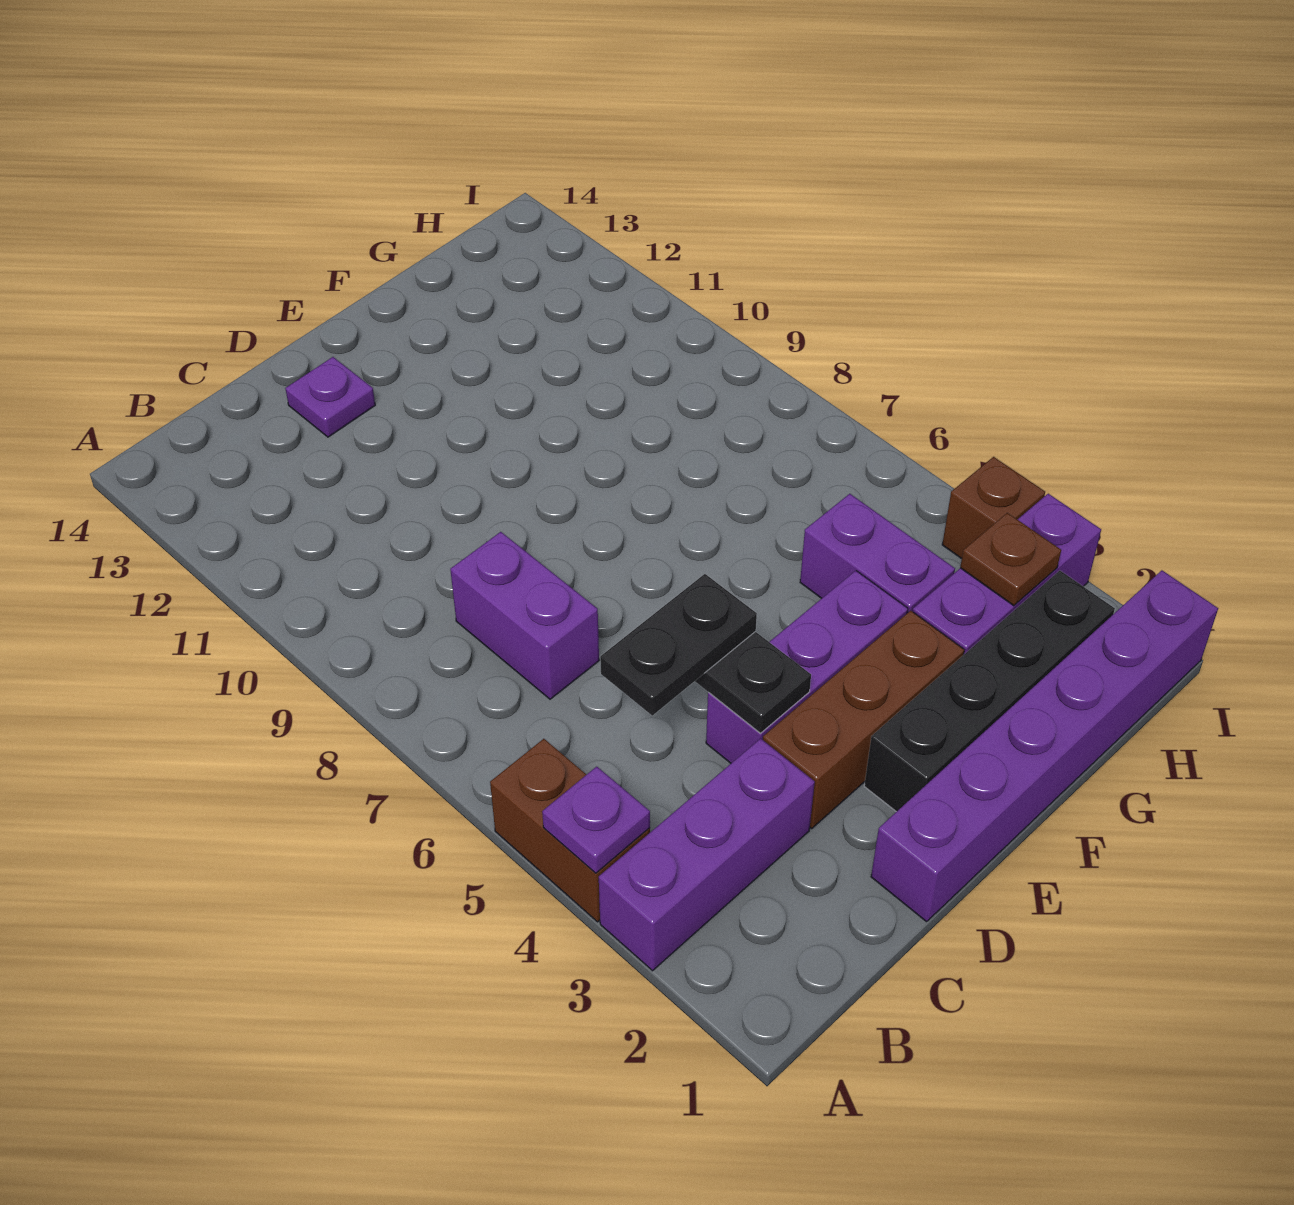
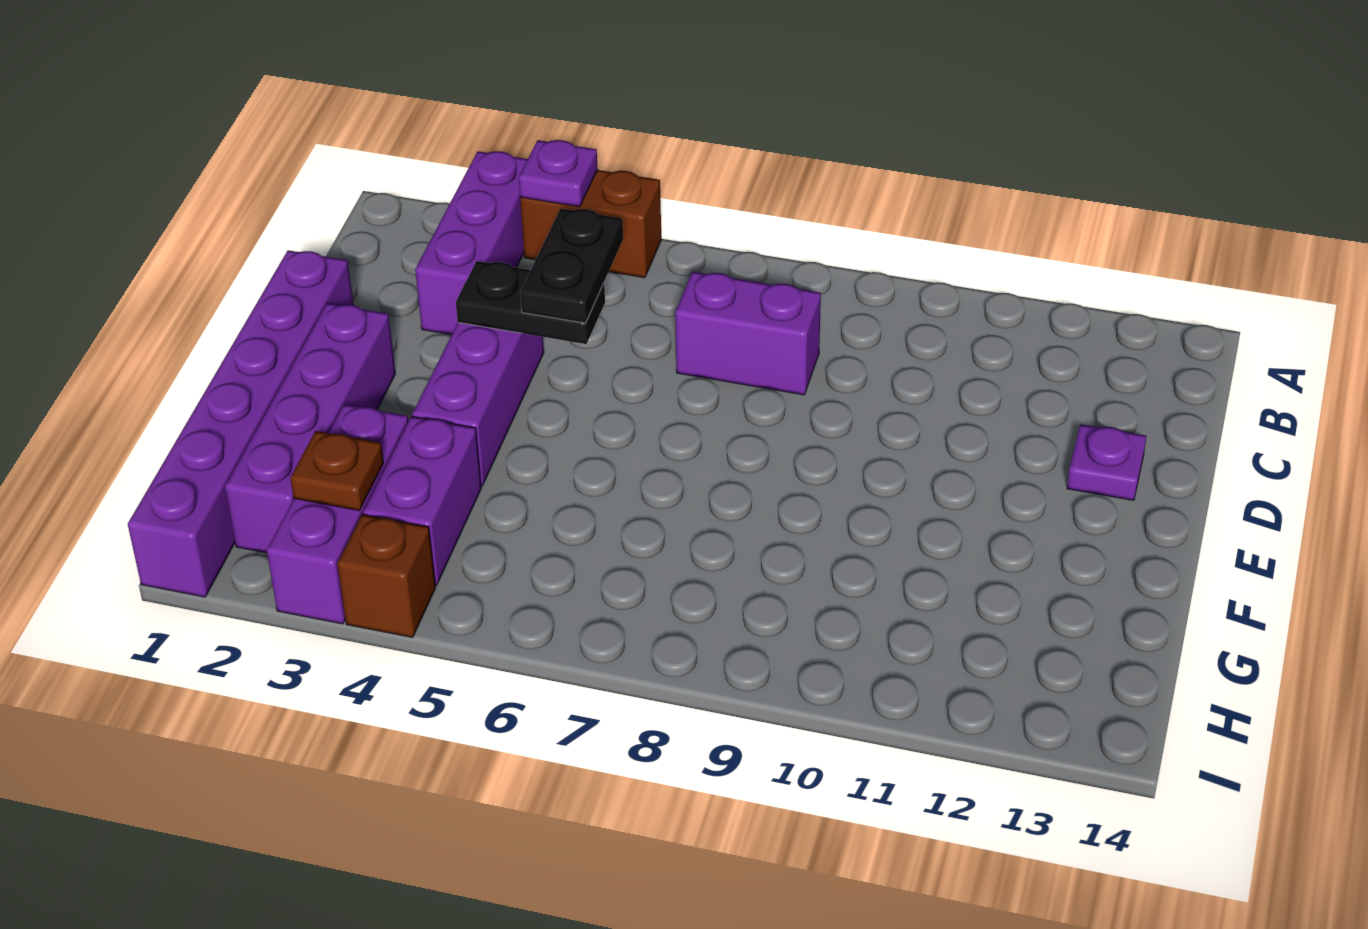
brown brick D3:F3 level 1 -> none
black brick E2:H2 level 1 -> purple brick E2:H2 level 1
purple brick G4:G5 level 1 -> purple brick G4:H4 level 1

